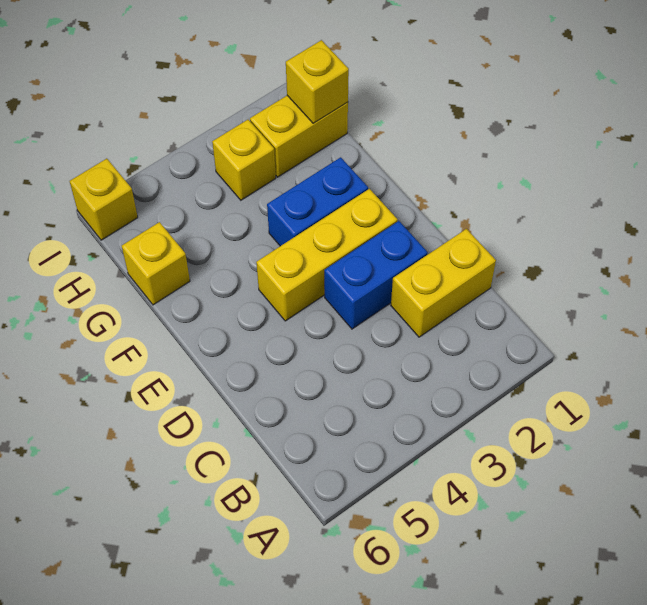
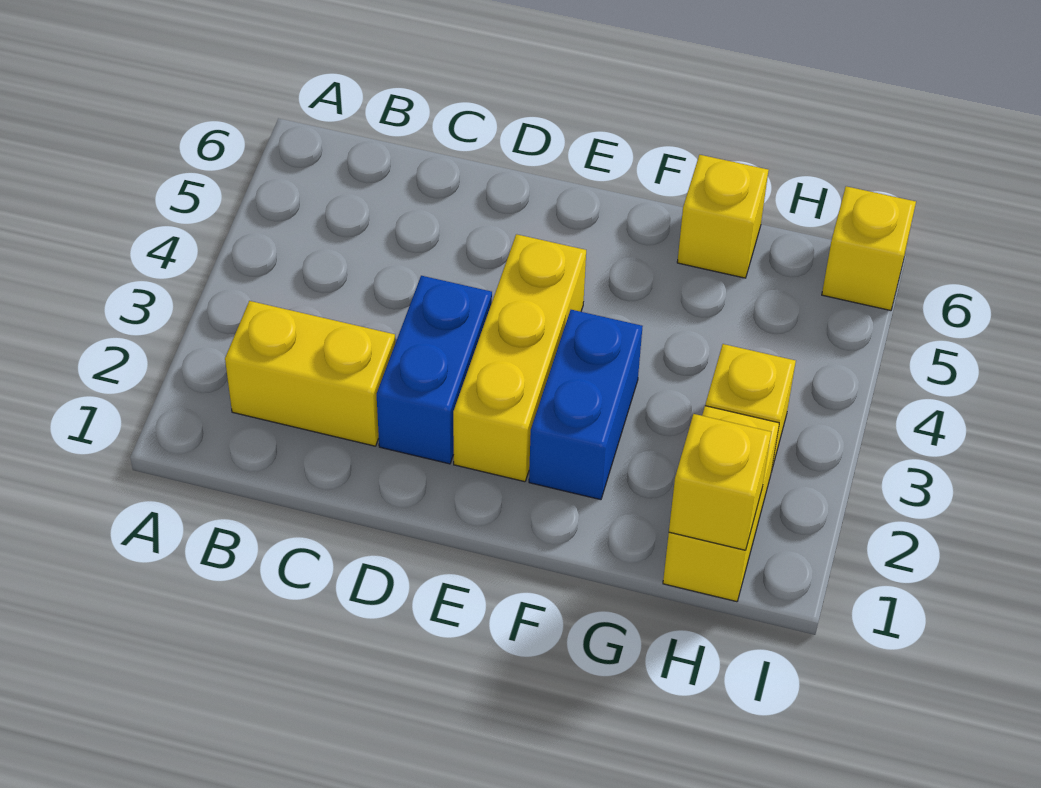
yellow brick C1:C2 level 1 -> yellow brick B2:C2 level 1

